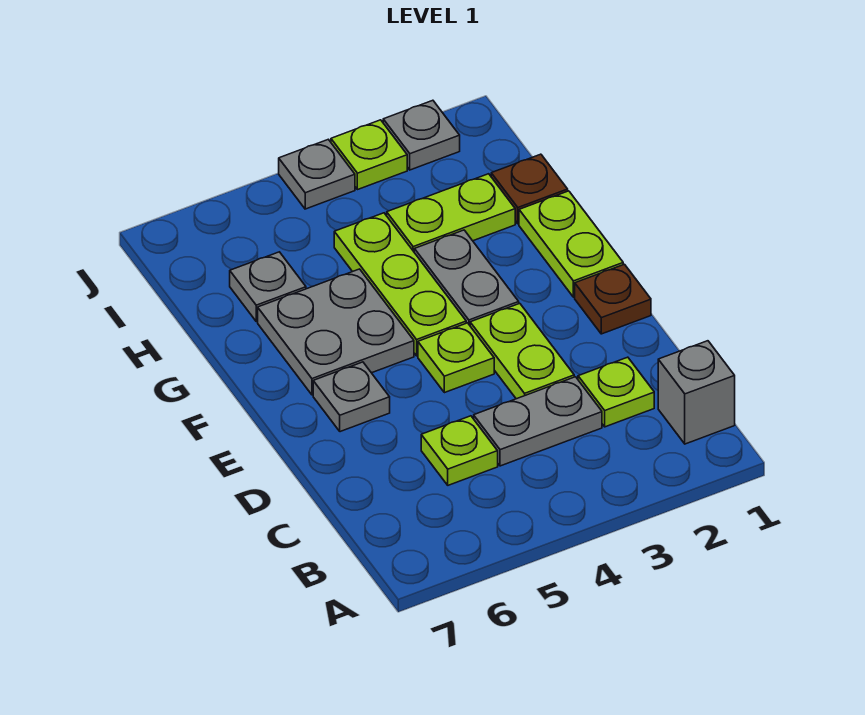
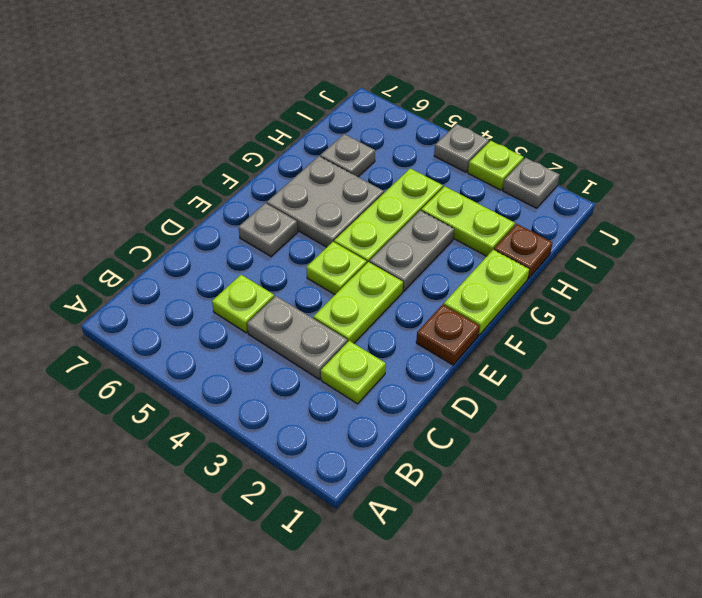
grey brick B1 level 1 -> none

